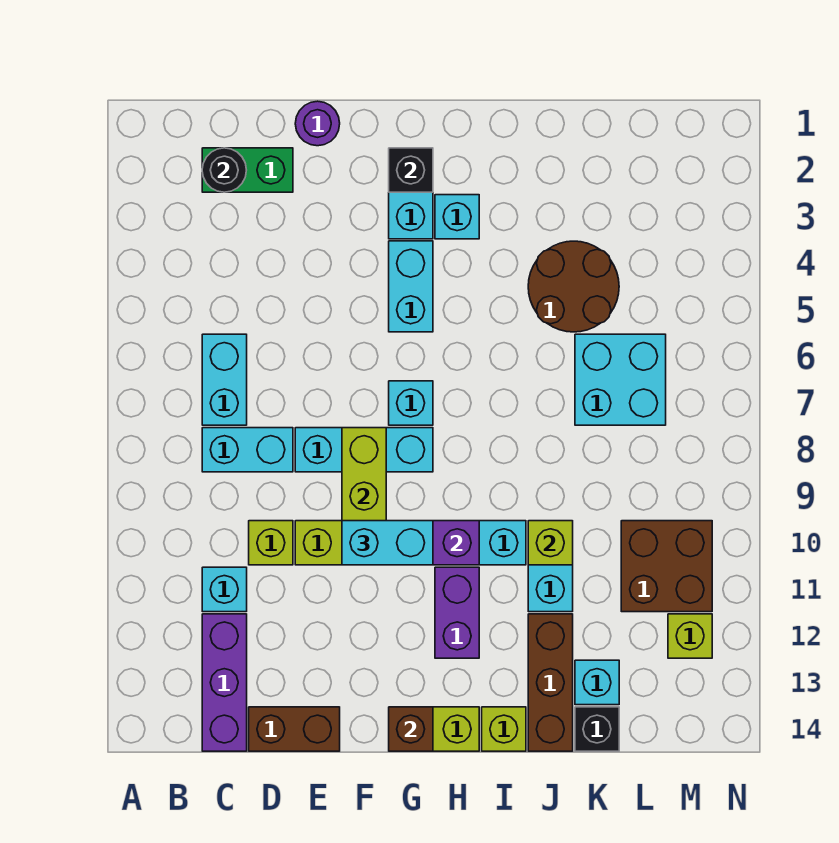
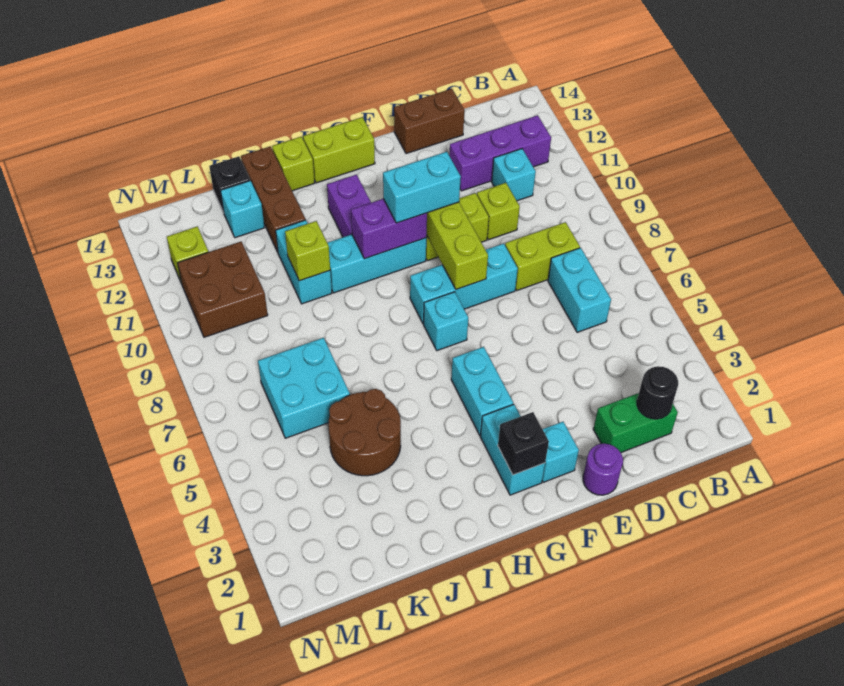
cyan brick C8:D8 level 1 -> lime brick C8:D8 level 1
purple brick C12:C14 level 1 -> purple brick B12:D12 level 1
brown brick G14 level 2 -> none
cyan brick H3 level 1 -> cyan brick F2 level 1

